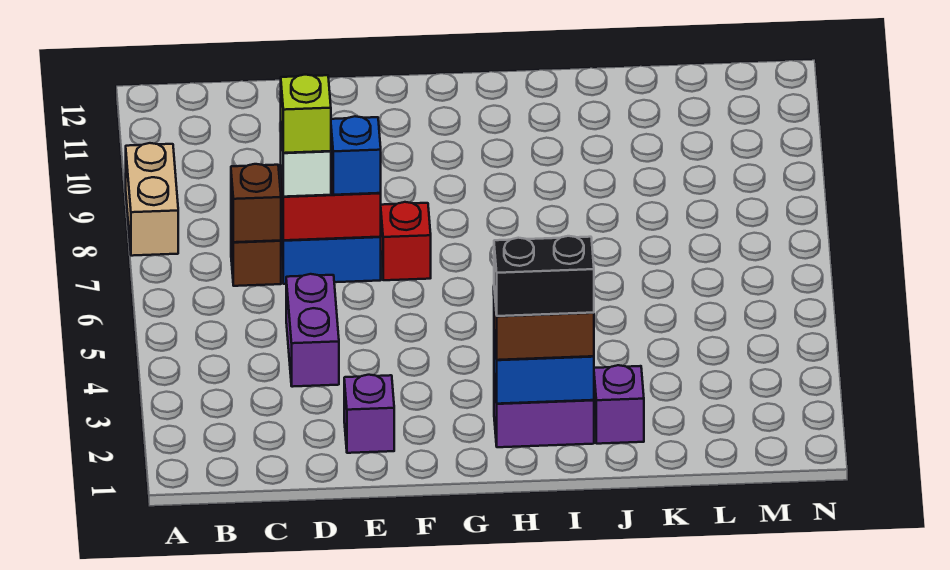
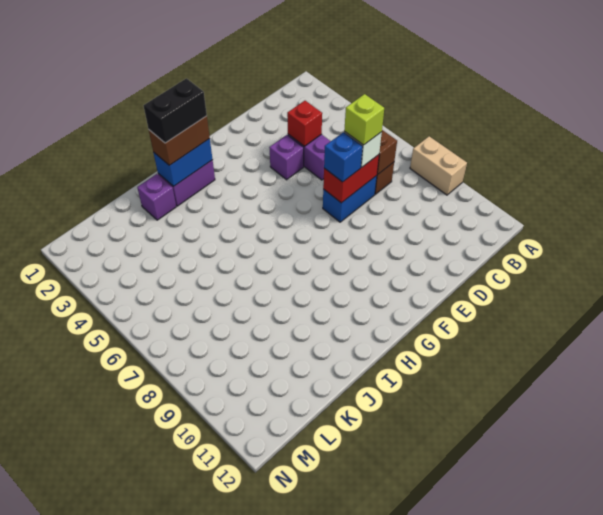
purple brick E2 level 1 -> purple brick E4 level 1
red brick F7 level 1 -> red brick D4 level 2

